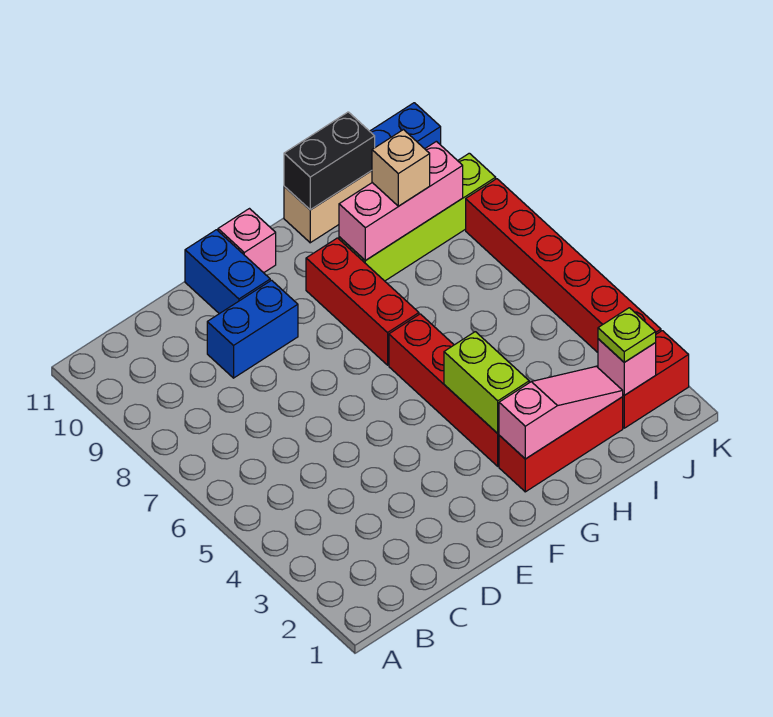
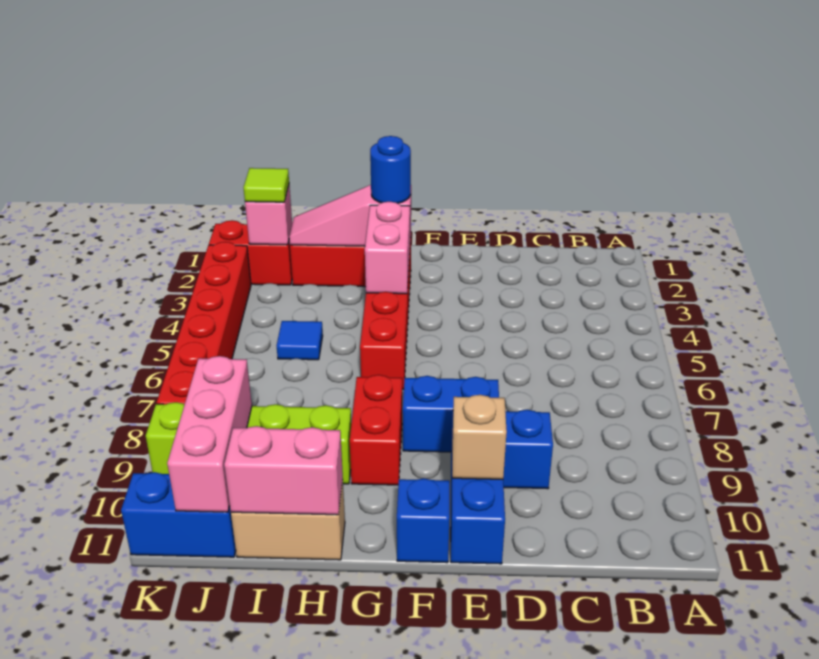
none -> blue brick E8:F8 level 1
pink brick F11 level 1 -> blue brick F11 level 1
none -> blue round brick G2 level 3
lime brick G3:G4 level 2 -> pink brick G3:G4 level 2
red brick G7:G9 level 1 -> red brick G8:G9 level 1
pink brick H9:J9 level 2 -> pink brick J9:J11 level 2
black brick H11:I11 level 2 -> pink brick H11:I11 level 2
none -> blue tile I5 level 1
tan brick I9 level 3 -> tan brick E10 level 2
lime plate J2 level 3 -> lime tile J2 level 3

